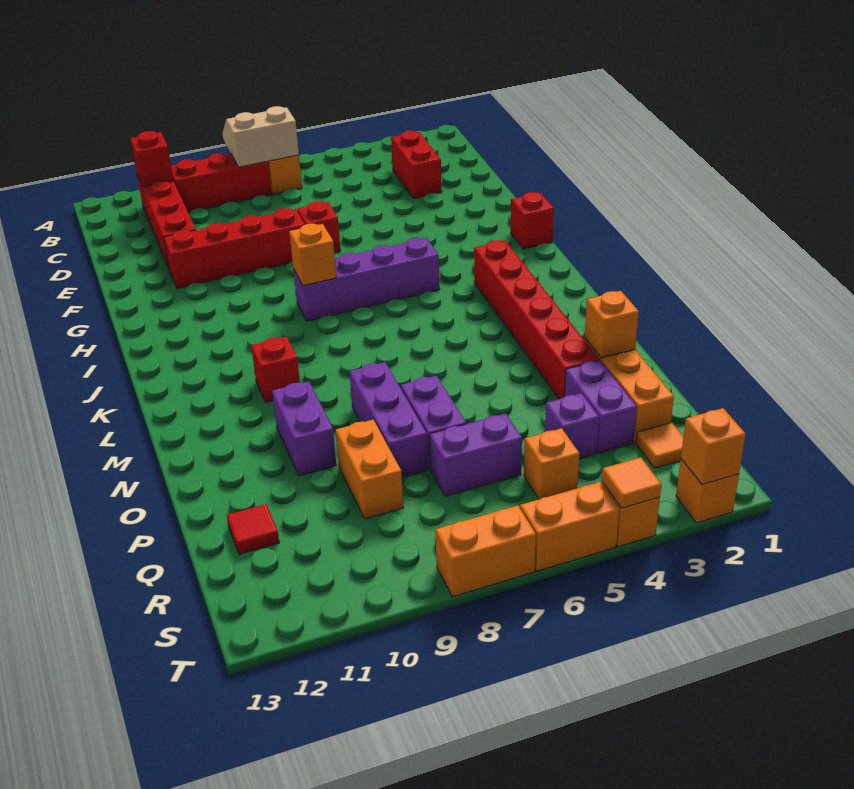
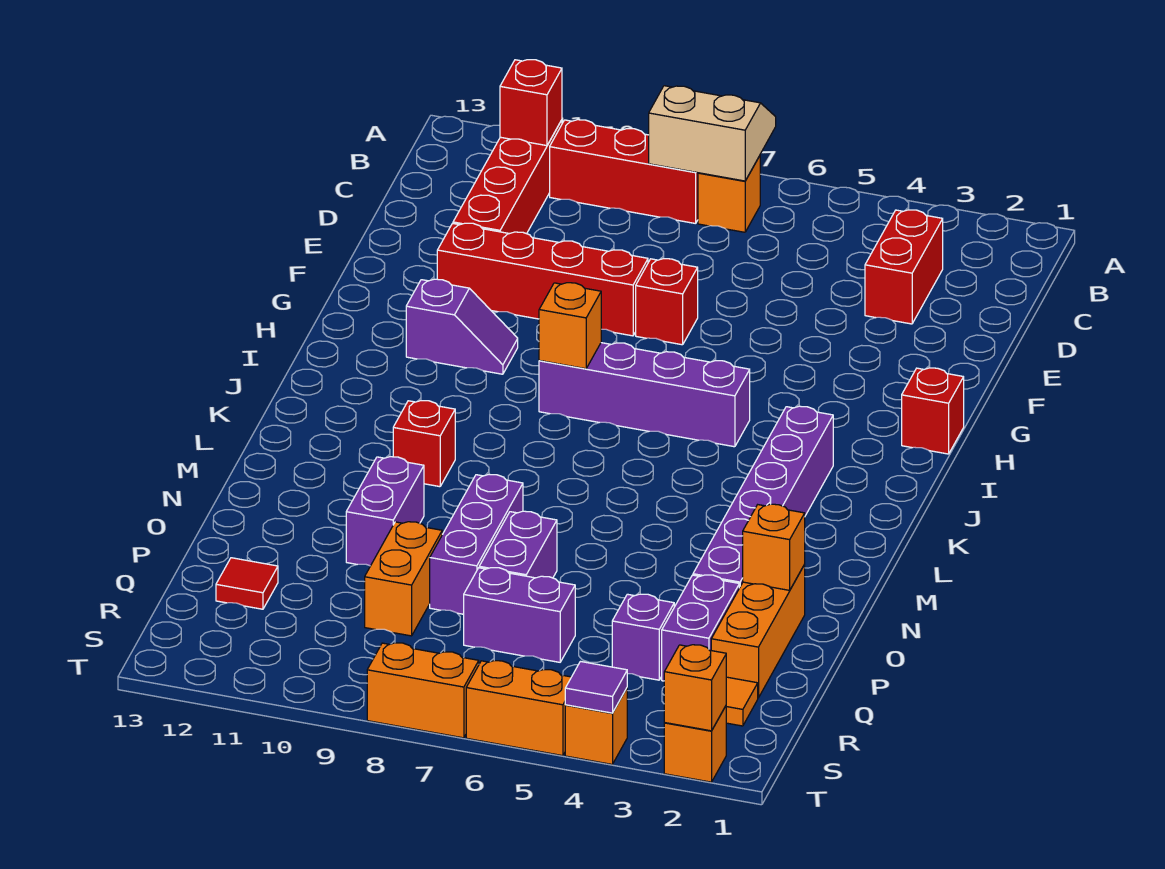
none -> purple slope H10:H11 level 1 top 11
red brick J3:O3 level 1 -> purple brick J3:O3 level 1
orange brick R5 level 1 -> none
orange tile T4 level 2 -> purple tile T4 level 2

